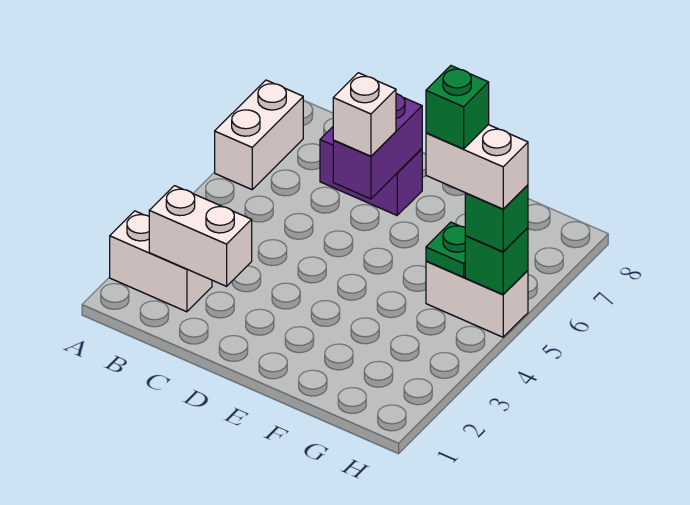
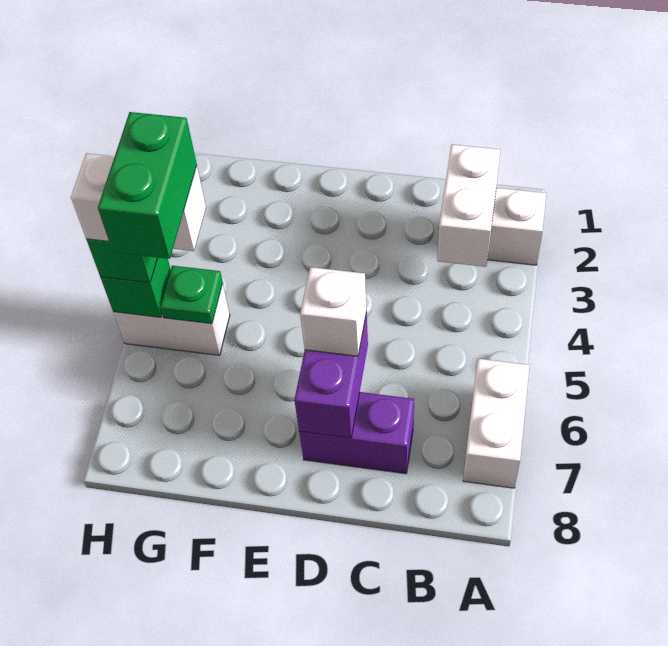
white brick B2:C2 level 2 -> white brick B2:B3 level 2
green brick G5 level 5 -> green brick G5:G6 level 5

